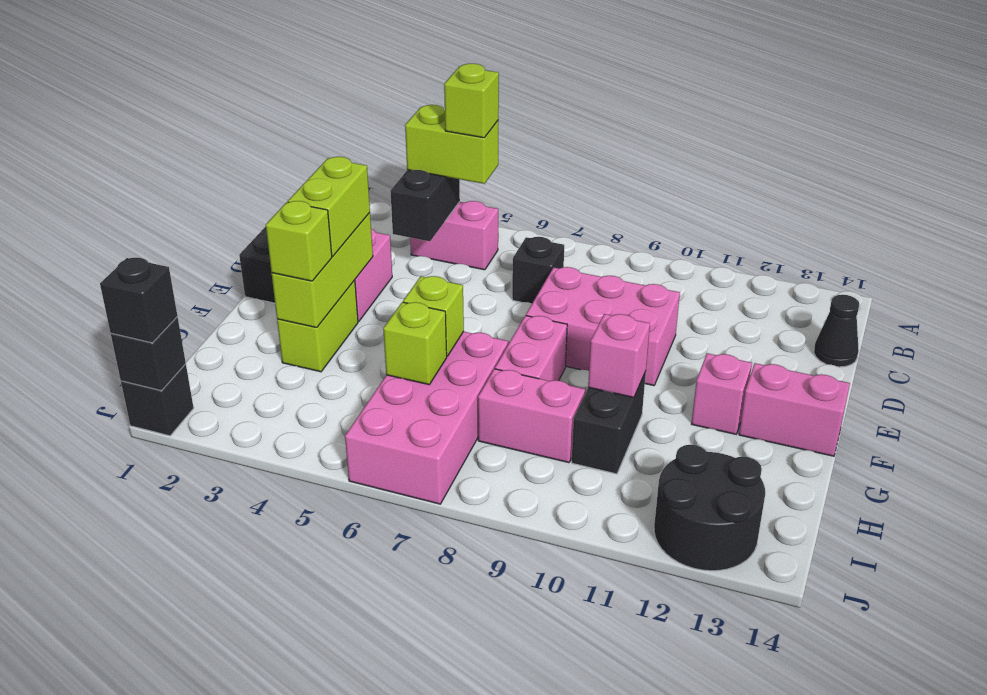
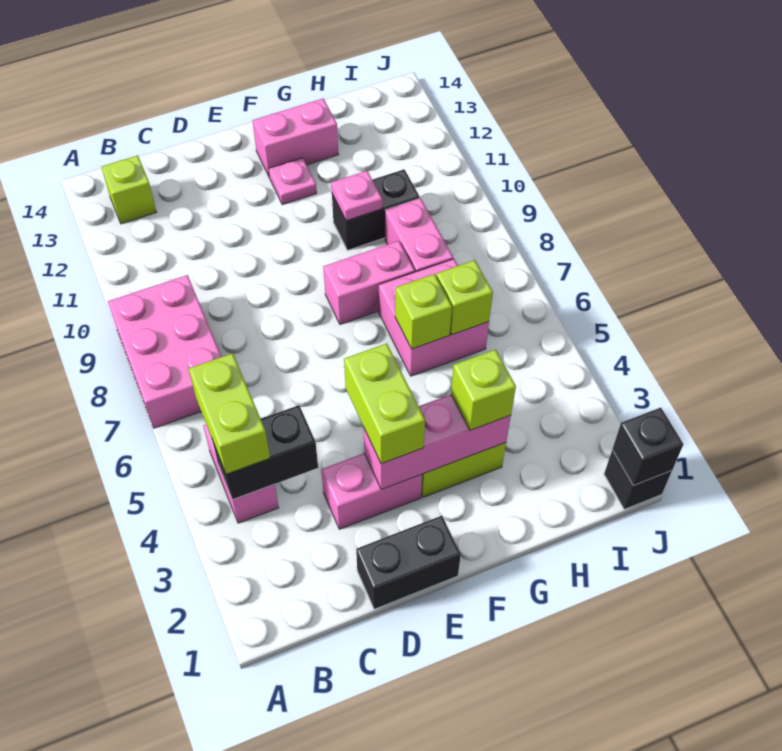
lime brick B5 level 4 -> lime brick B13 level 1
black brick C7 level 1 -> none
black cone C14 level 1 -> none
pink brick D8:E10 level 1 -> pink brick A7:B9 level 1
lime brick E3:G3 level 2 -> pink brick E3:G3 level 2
lime brick E3:F3 level 3 -> lime brick E3:E4 level 3
pink brick F12 level 1 -> pink plate F12 level 1
pink brick F13:F14 level 1 -> pink brick F13:G13 level 1
pink brick G6:J7 level 1 -> pink brick G6:H7 level 1
pink brick G10 level 2 -> pink plate G10 level 2
black round brick I12:J13 level 1 -> none
black brick J1 level 3 -> none

